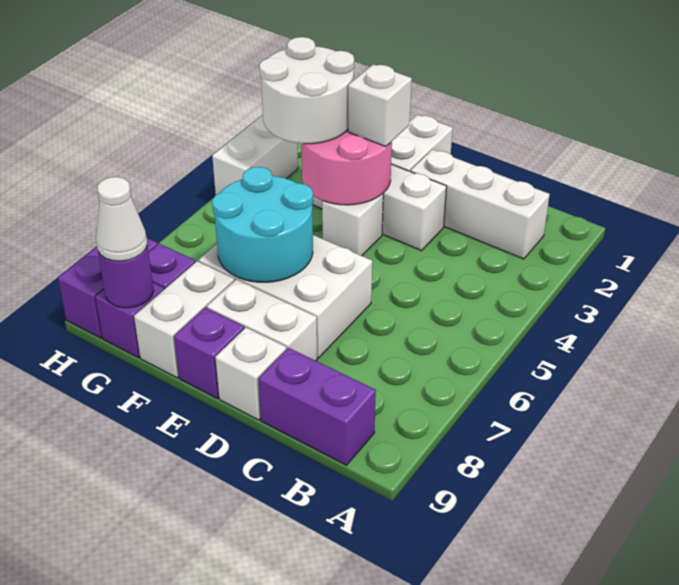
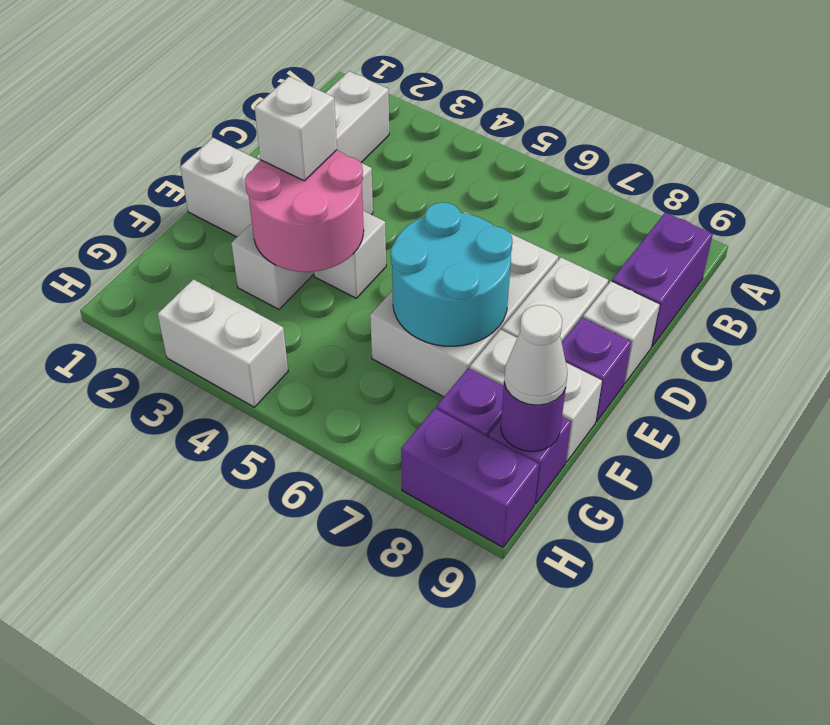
white round brick F3:G4 level 3 -> none

